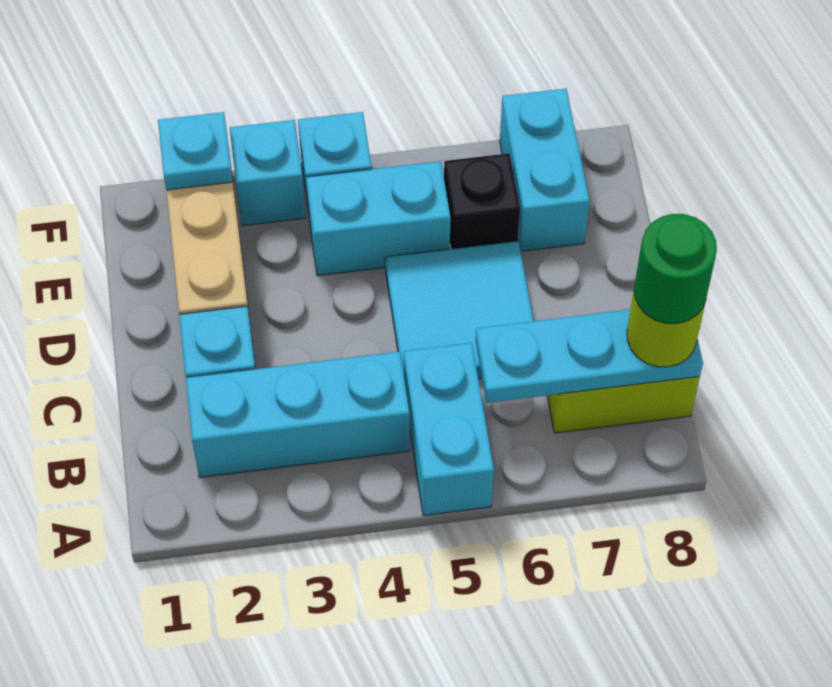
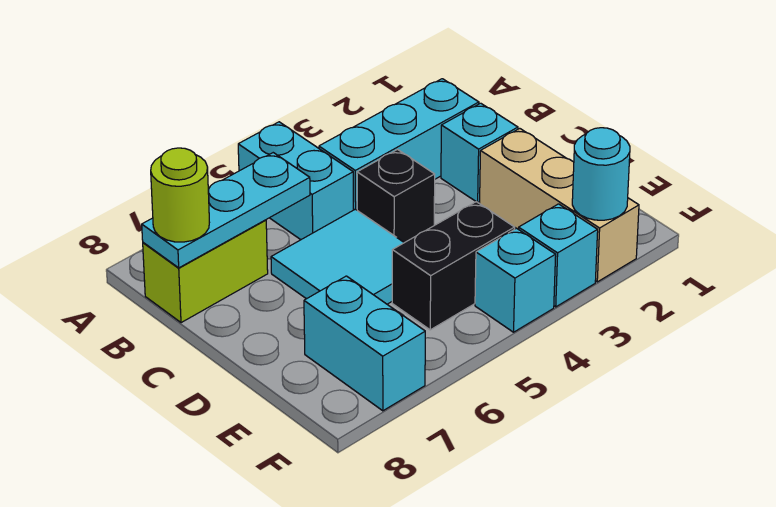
green round brick B8 level 4 -> none
cyan brick E4:E5 level 1 -> black brick E4:E5 level 1
black brick E6 level 1 -> black brick C4 level 1
cyan plate F2 level 2 -> cyan round brick F2 level 2

